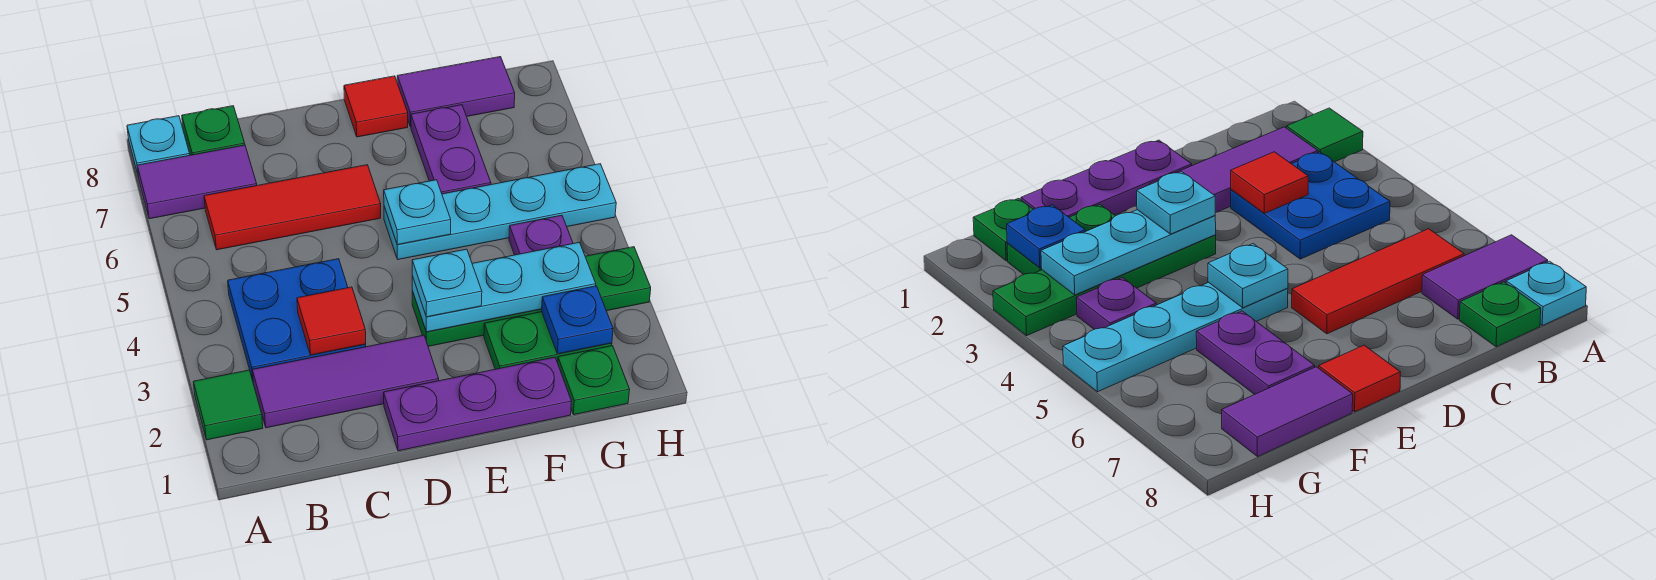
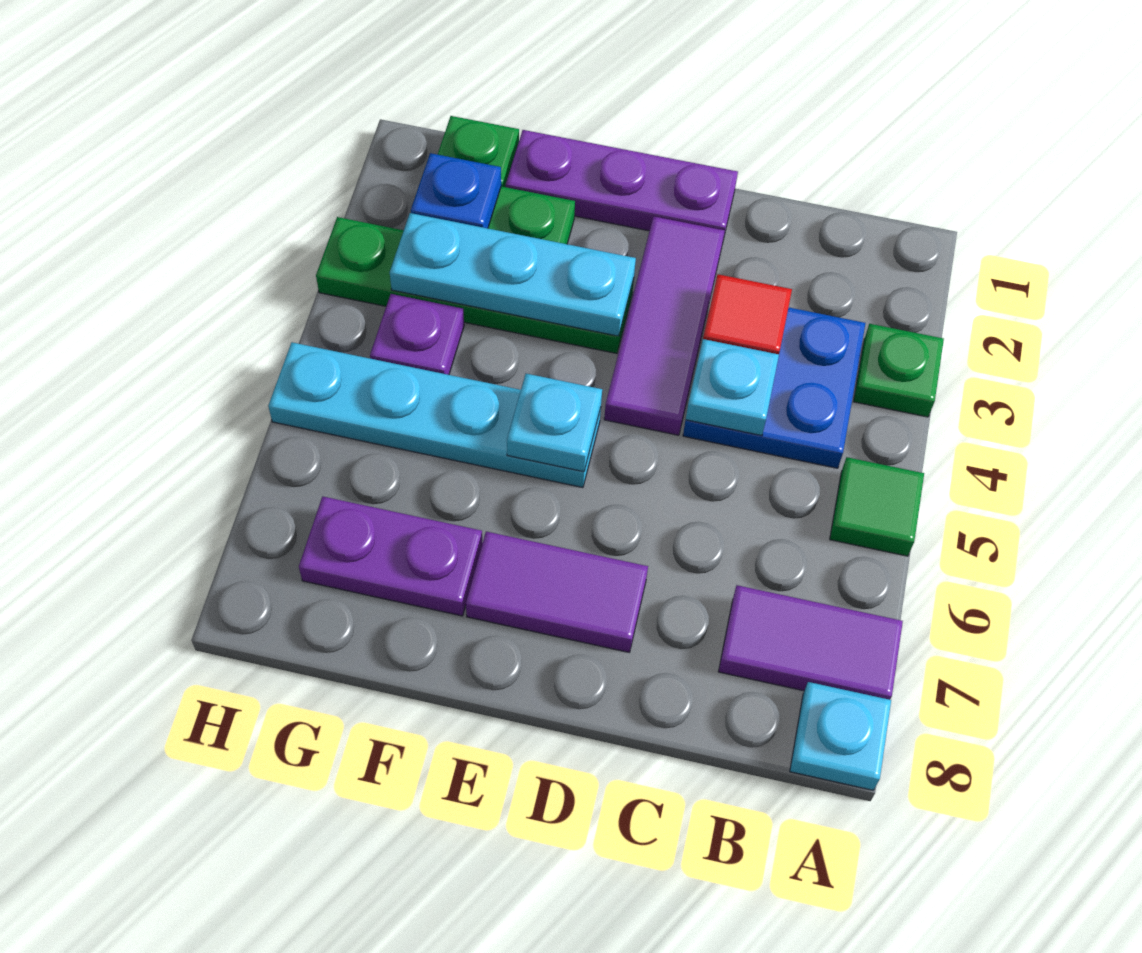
green tile A2 level 1 -> green tile A5 level 1
purple tile B2:D2 level 1 -> purple tile D2:D4 level 1
red tile B6:D6 level 1 -> none
green plate B8 level 1 -> green plate A3 level 1
cyan plate E3 level 3 -> cyan plate C4 level 2
red tile E8 level 1 -> none
purple plate F6:F7 level 1 -> purple plate F7:G7 level 1
purple tile F8:G8 level 1 -> purple tile D7:E7 level 1

